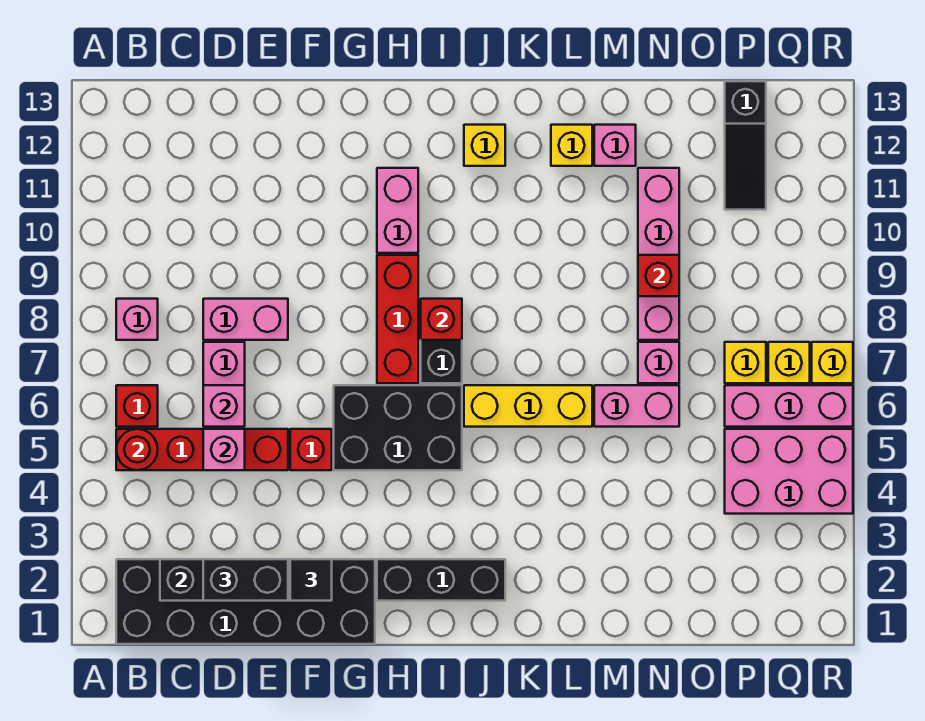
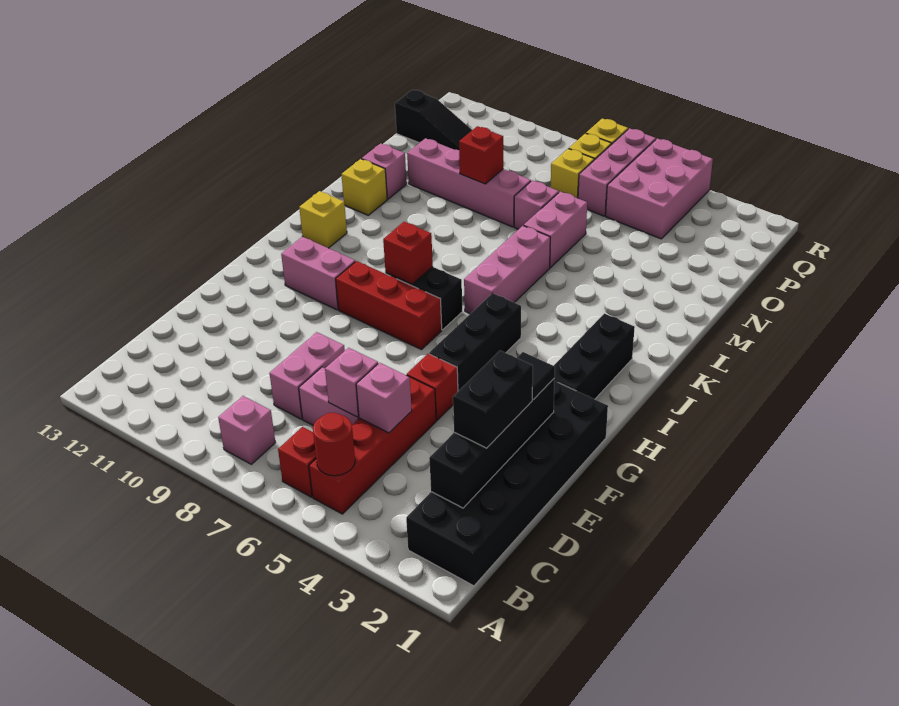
black brick G5:I6 level 1 -> black brick G5:I5 level 1
yellow brick J6:L6 level 1 -> pink brick J6:L6 level 1

